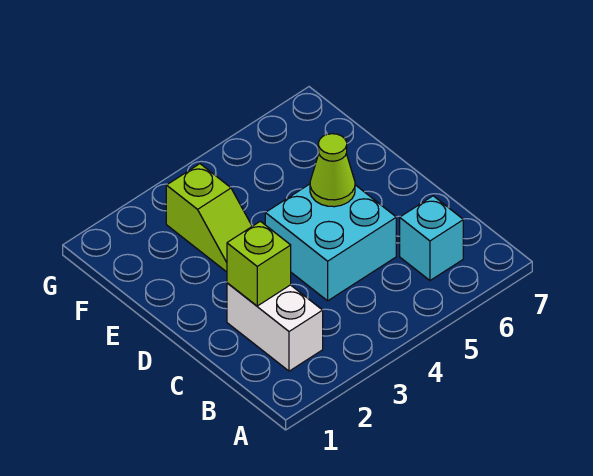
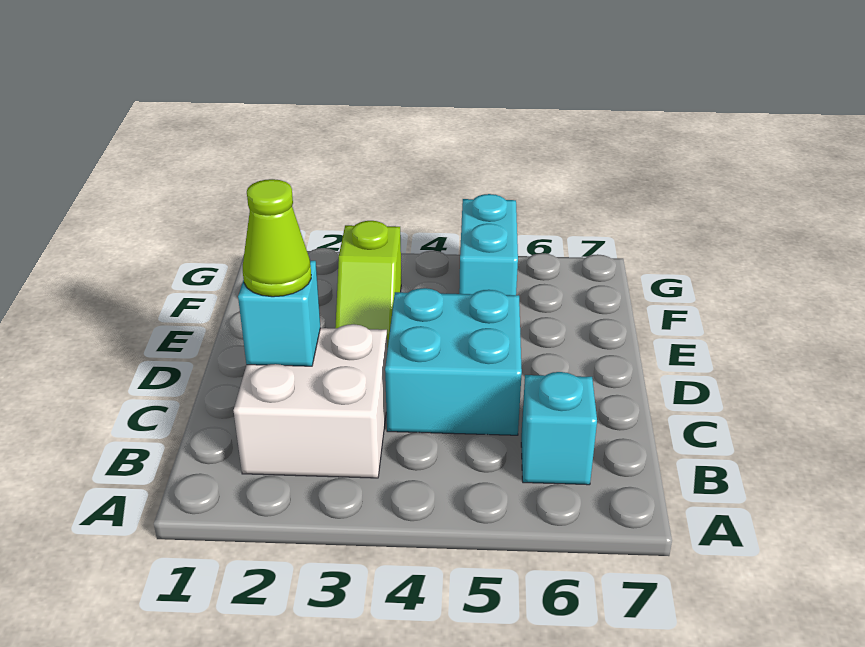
white brick B2:C2 level 1 -> white brick B2:C3 level 1
lime brick C2 level 2 -> cyan brick C2 level 2
lime cone D5 level 2 -> lime cone C2 level 3
none -> cyan brick F5:G5 level 1

